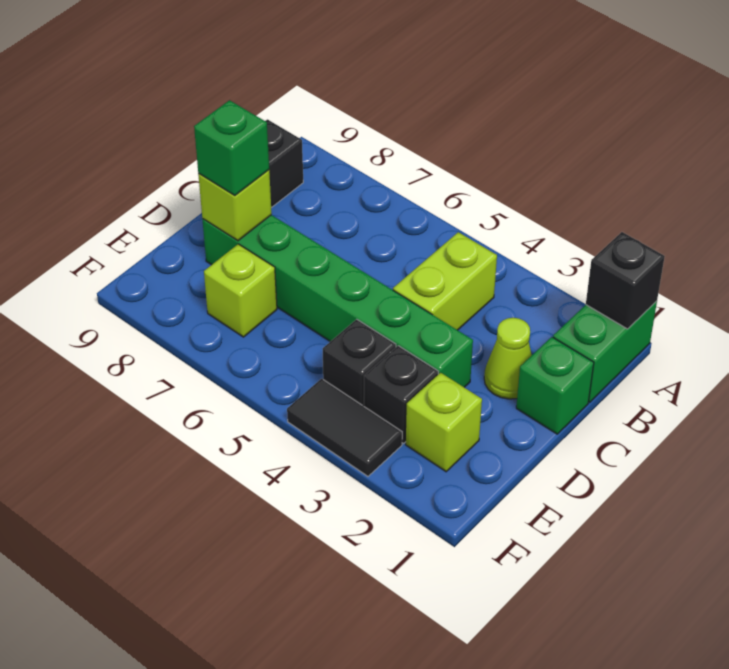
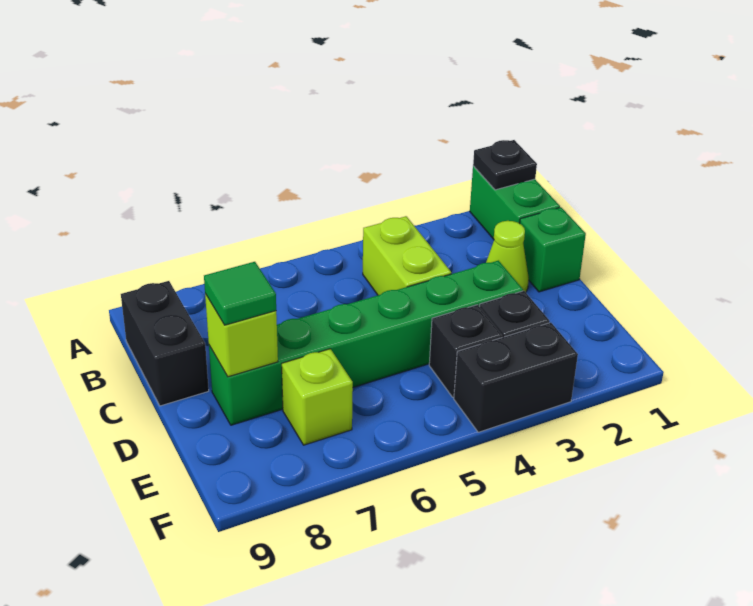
black brick A1 level 2 -> black plate A1 level 2
green brick D8 level 3 -> green tile D8 level 3
lime brick E2 level 1 -> none
black tile F3:F4 level 1 -> black brick F3:F4 level 1

